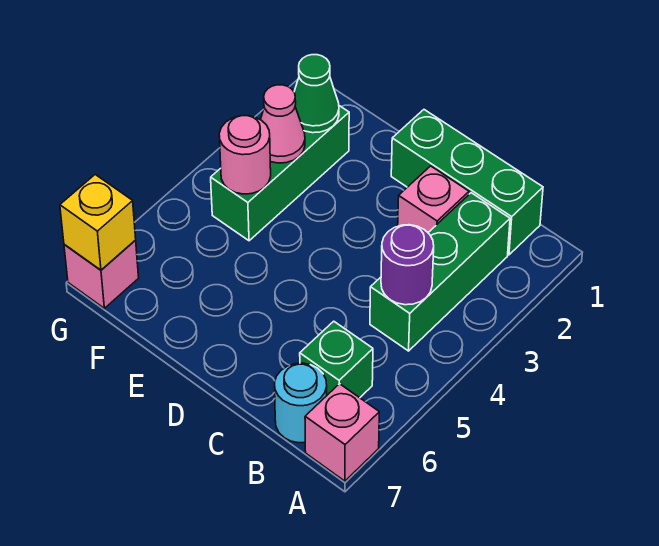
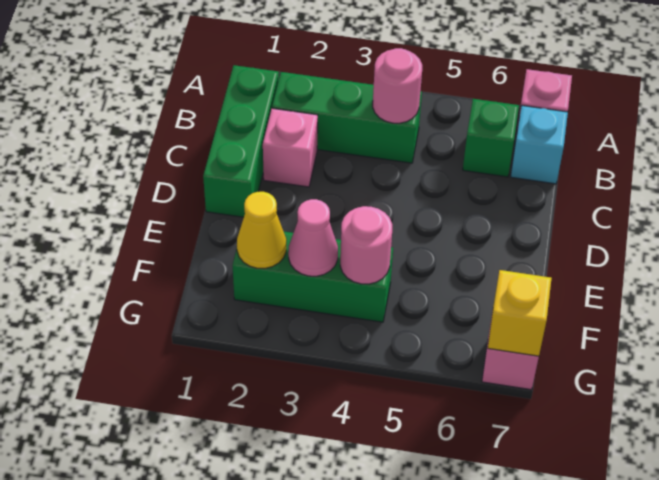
purple round brick B4 level 2 -> pink round brick B4 level 2
cyan round brick B7 level 1 -> cyan brick B7 level 1
green cone F2 level 2 -> yellow cone F2 level 2

